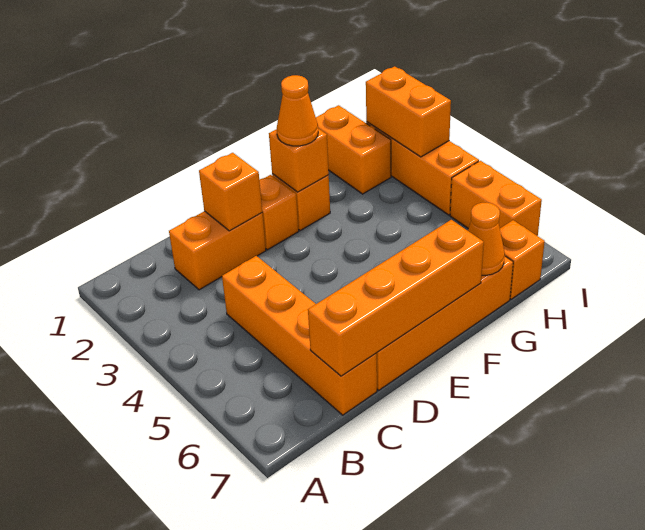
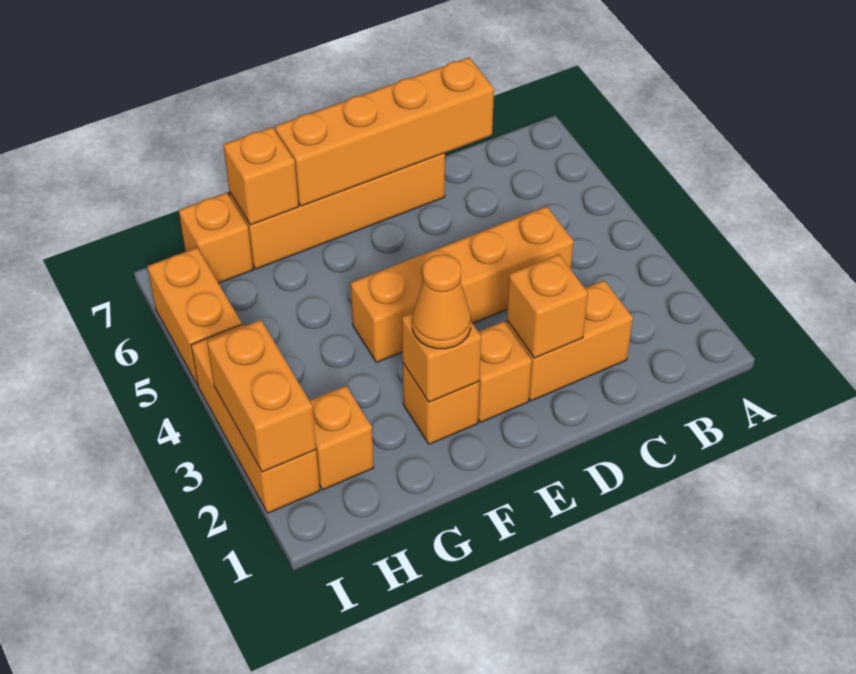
orange brick C4:C7 level 1 -> orange brick C4:F4 level 1
orange cone G7 level 2 -> orange brick G7 level 2
orange brick H1:H2 level 1 -> orange brick H2 level 1

